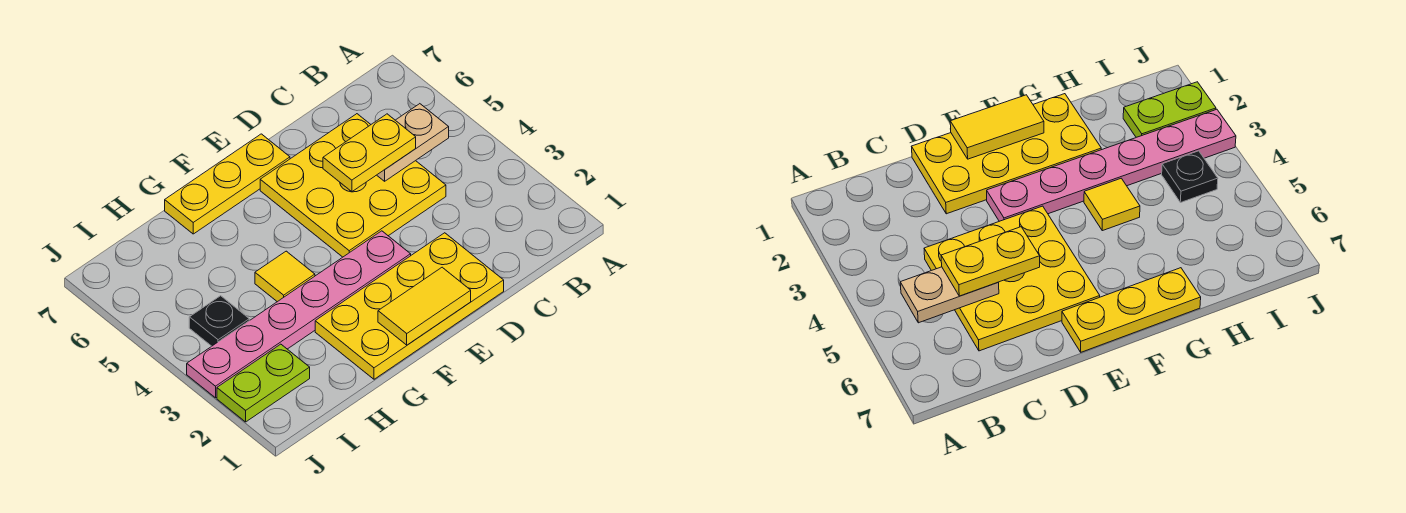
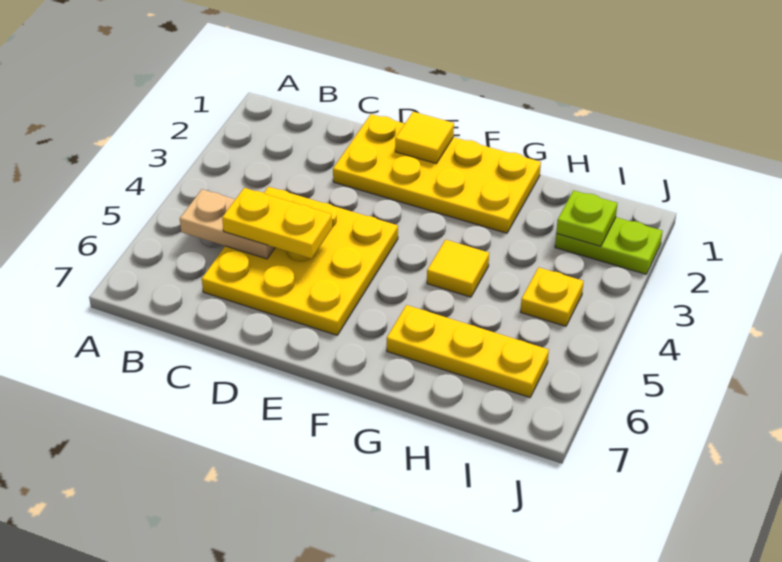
yellow tile E1:F1 level 2 -> yellow tile E1 level 2
pink plate E3:J3 level 1 -> none
yellow plate E7:G7 level 1 -> yellow plate G6:I6 level 1
none -> lime plate I2 level 2
black plate I4 level 1 -> yellow plate I4 level 1

